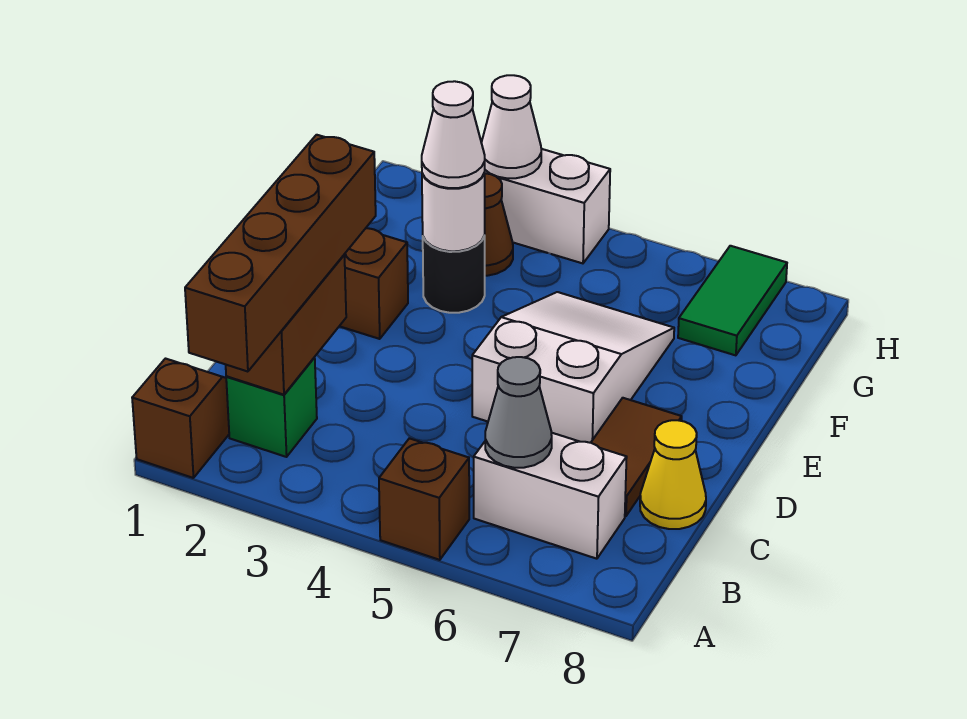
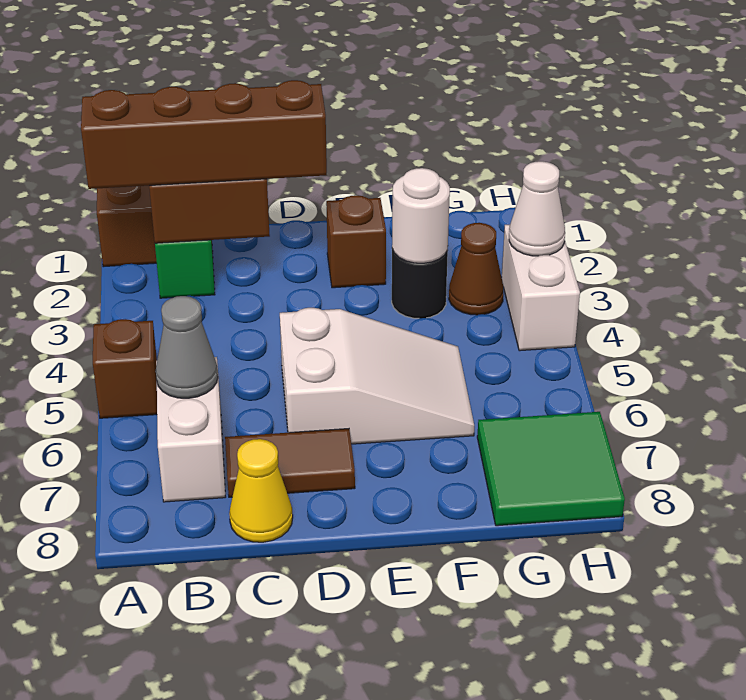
white cone F3 level 3 -> none
green tile G7:H7 level 1 -> green tile G7:H8 level 1

